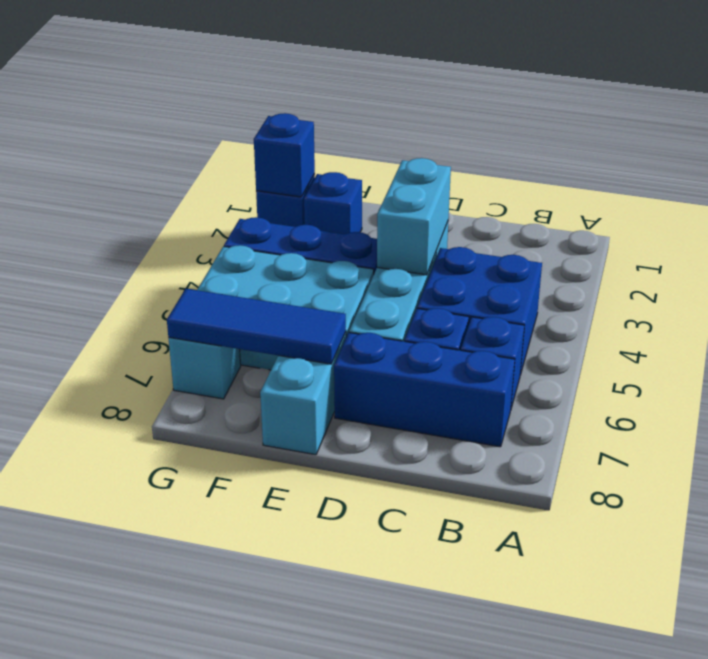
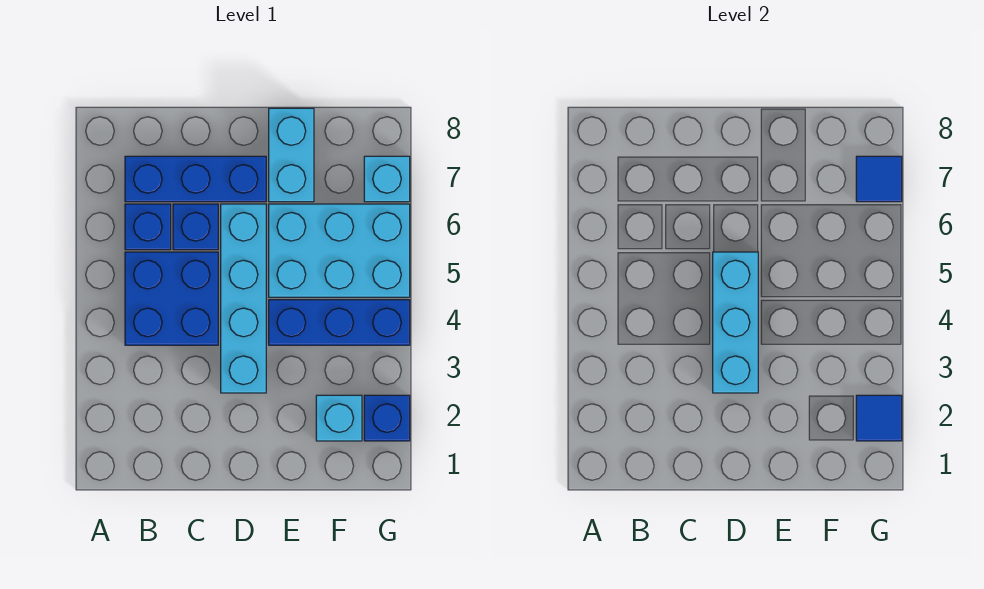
cyan brick D3:D4 level 2 -> cyan brick D3:D5 level 2
blue tile E7:G7 level 2 -> blue tile G7 level 2
blue brick F2 level 1 -> cyan brick F2 level 1
blue brick G2 level 2 -> blue tile G2 level 2

